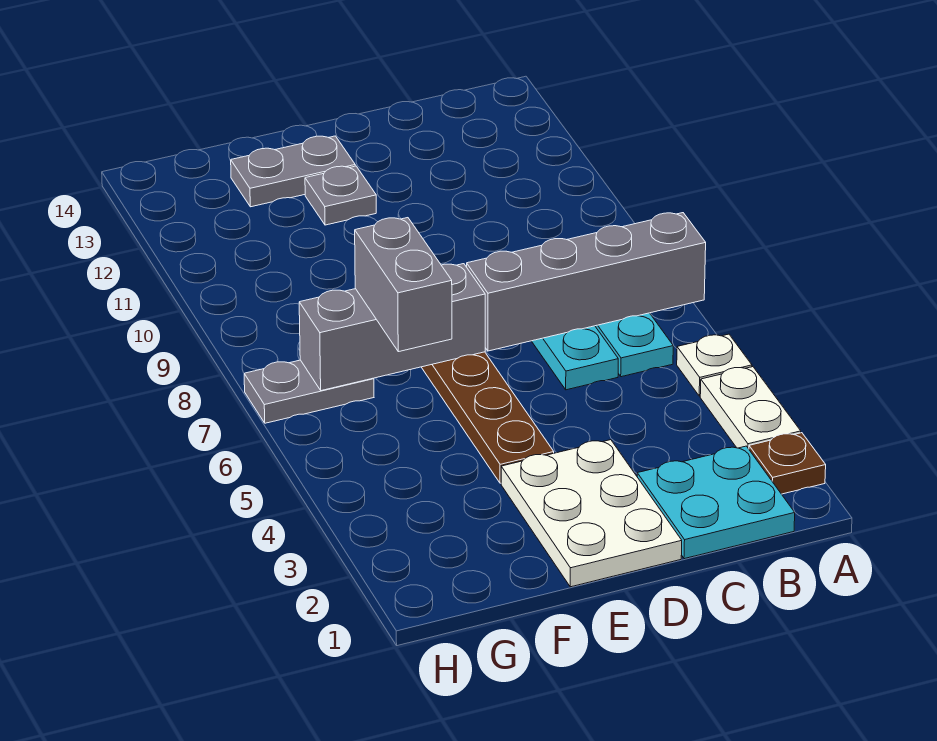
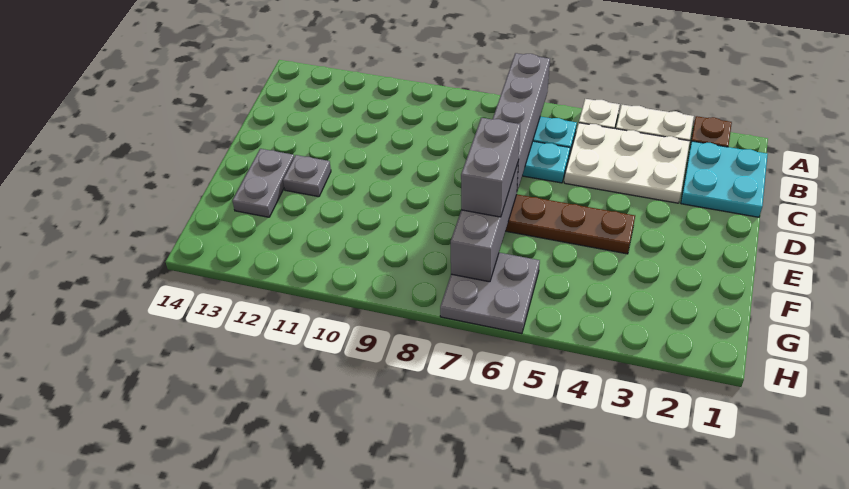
white plate D1:E3 level 1 -> white plate B3:C5 level 1
grey brick F6:F7 level 3 -> grey brick E7:F7 level 3
grey plate G7:H7 level 1 -> grey plate G6:H7 level 1

